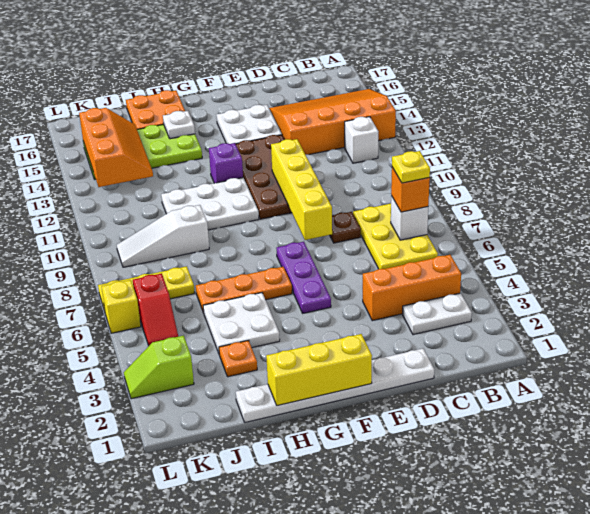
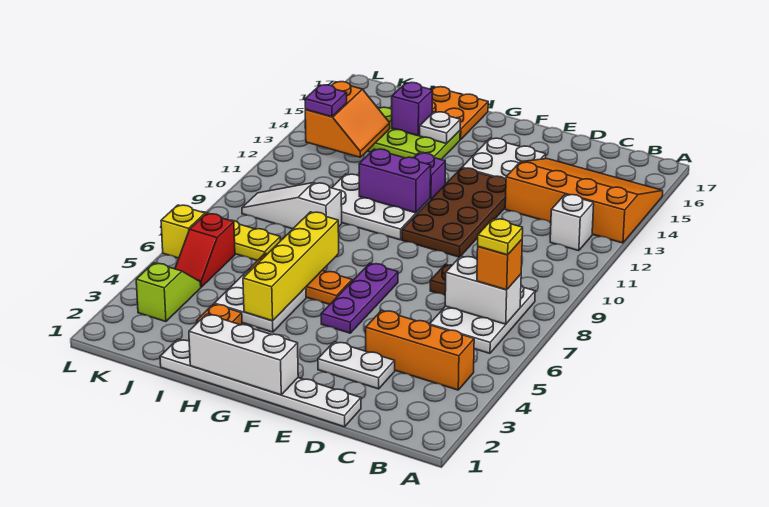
white plate B3:C3 level 1 -> white plate D3:E3 level 1
yellow plate B6:C8 level 1 -> white plate B6:C8 level 1
white brick B7 level 2 -> white brick B7:C7 level 2
yellow brick E8:E11 level 2 -> yellow brick H4:H7 level 2
yellow brick F1:H1 level 2 -> white brick F1:H1 level 2
none -> purple brick G11:H11 level 2
none -> purple brick I15 level 2
orange slope J13:K15 level 2 top K -> orange slope J13:K14 level 2 top K
lime slope K3:L3 level 1 top K -> lime slope K3:K4 level 1 top 3
none -> purple plate K13 level 3

